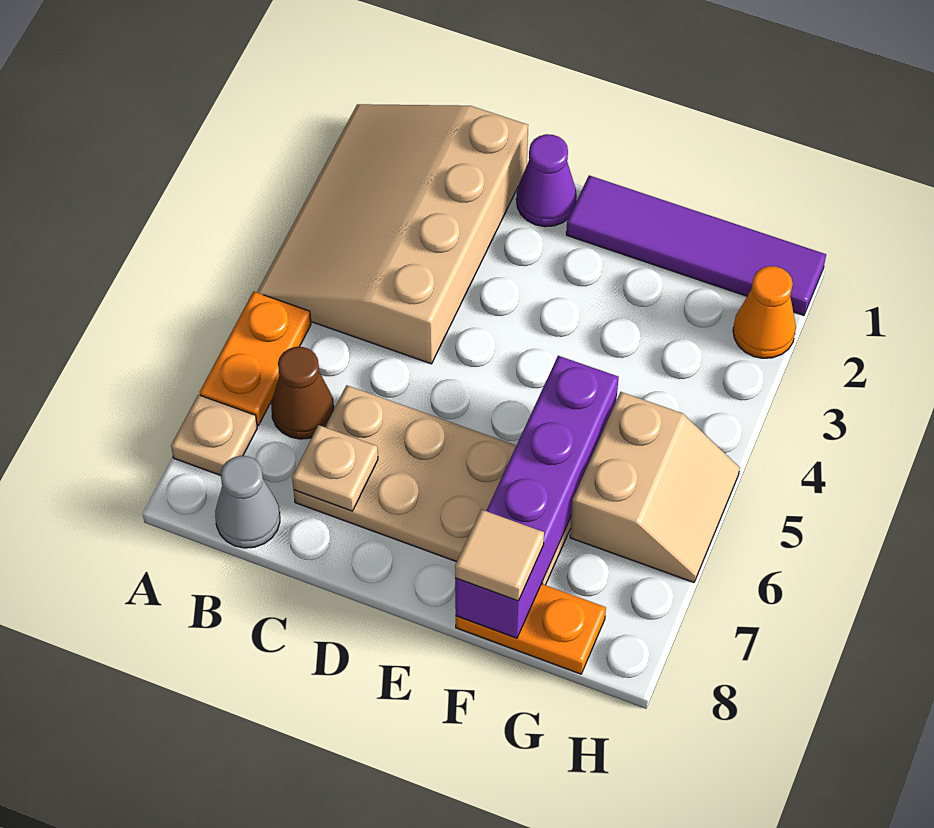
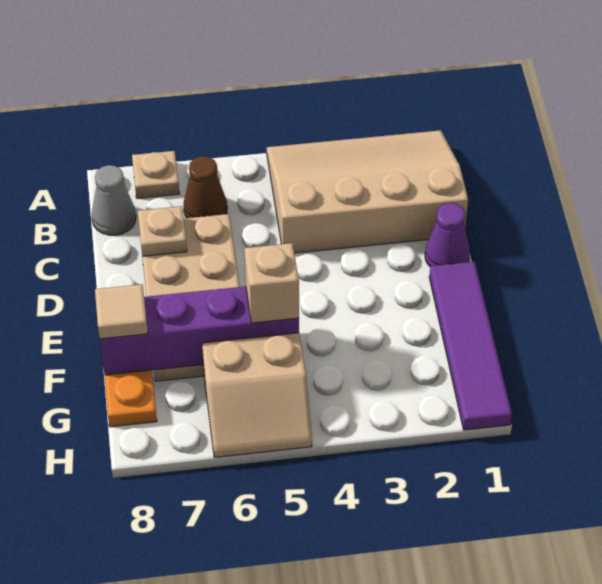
orange plate A5:A6 level 1 -> none
none -> tan brick F5 level 3
orange cone H2 level 1 -> none

